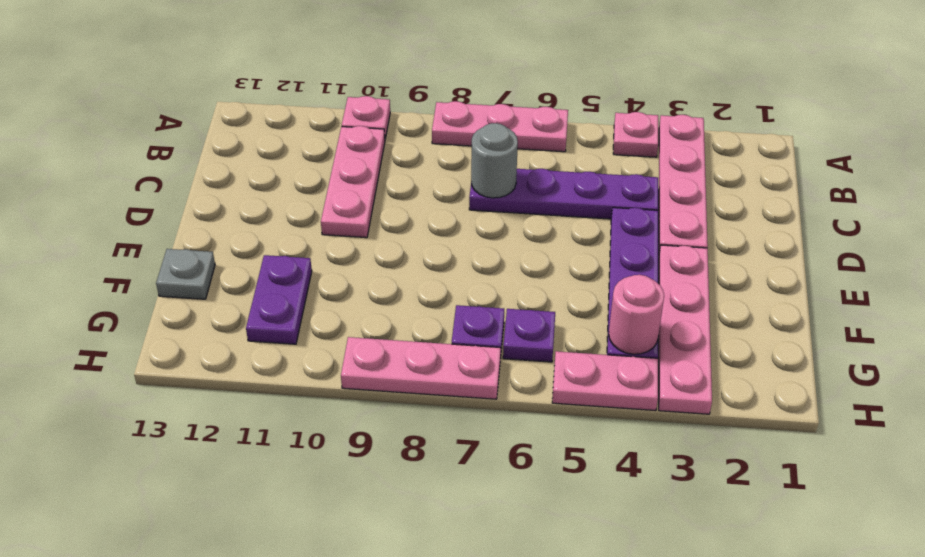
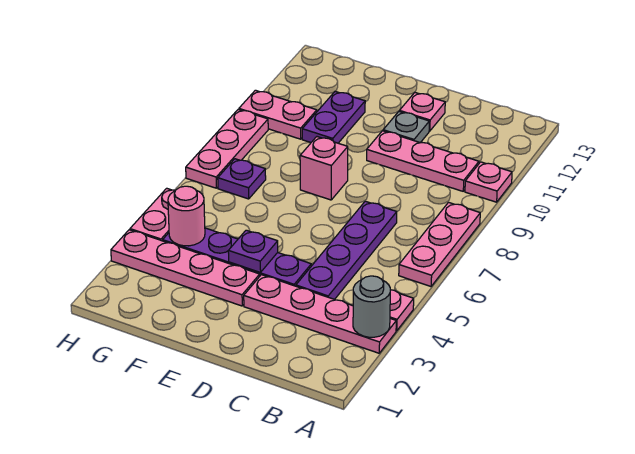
grey round brick C7 level 2 -> grey round brick A3 level 2
none -> pink plate D12 level 1
none -> pink brick E8 level 1
purple plate F11:G11 level 1 -> purple plate F10:F11 level 1
grey plate F13 level 1 -> grey plate D11 level 1
purple plate G6 level 1 -> purple plate E4 level 2
none -> pink plate G10:H10 level 1

